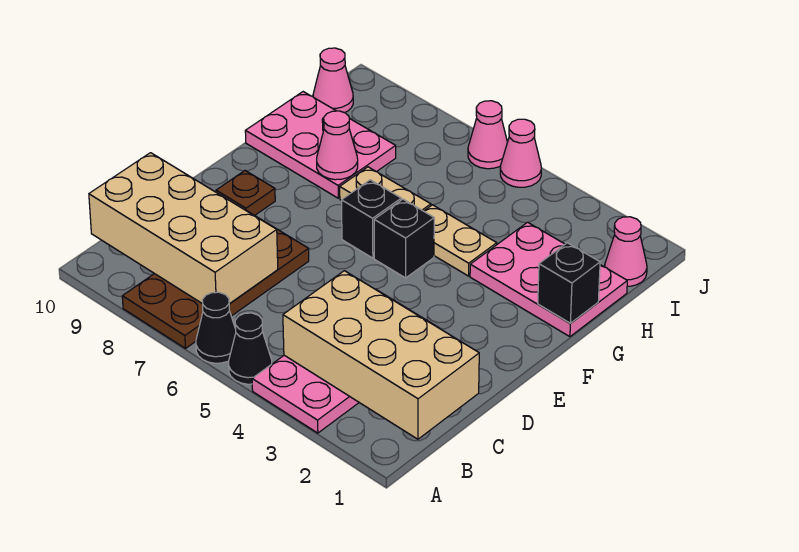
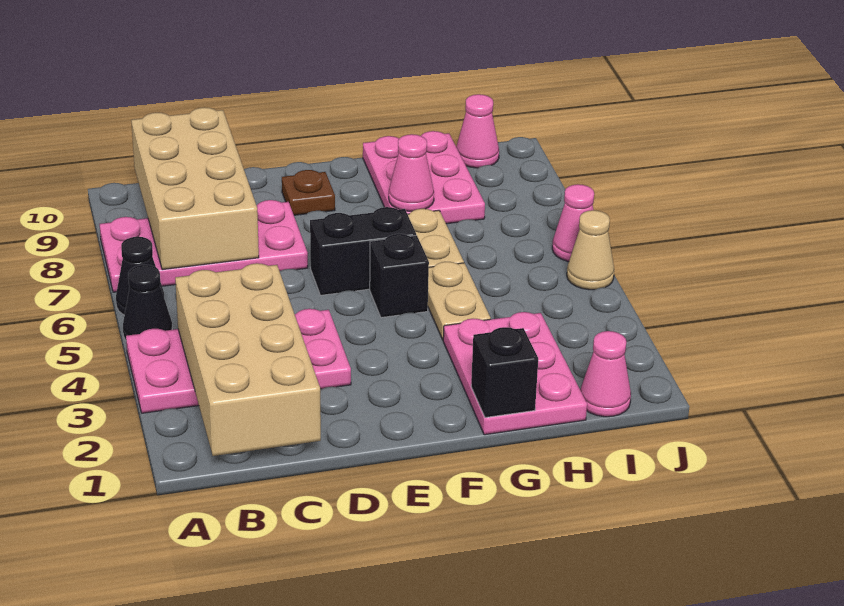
brown plate A7:D8 level 1 -> pink plate A7:D8 level 1
black brick F6 level 1 -> black brick E6:F6 level 1
pink cone J5 level 1 -> tan cone J5 level 1

